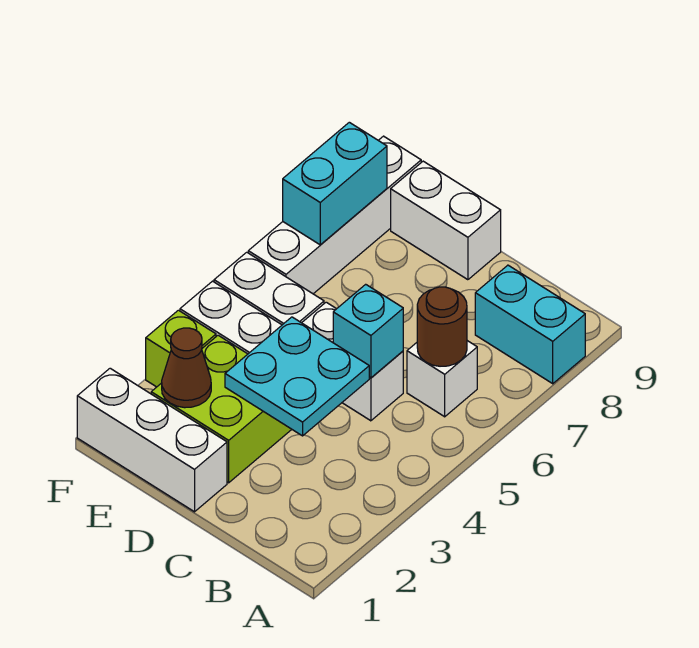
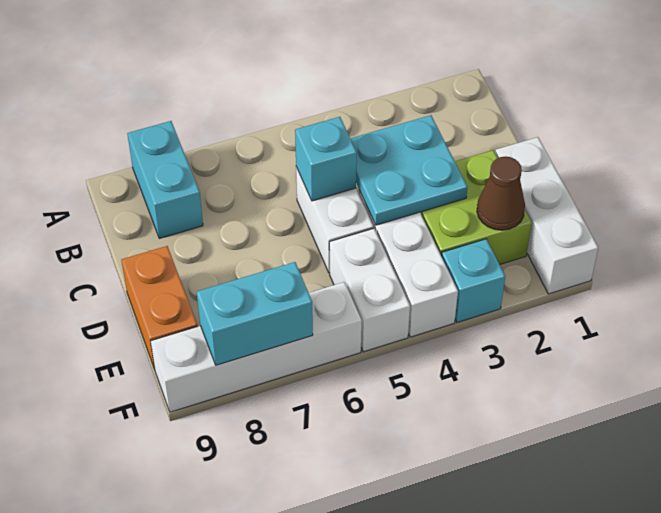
white brick B6 level 1 -> none
brown round brick B6 level 2 -> none
white brick D9:E9 level 1 -> orange brick D9:E9 level 1
lime brick F3 level 1 -> cyan brick F3 level 1

